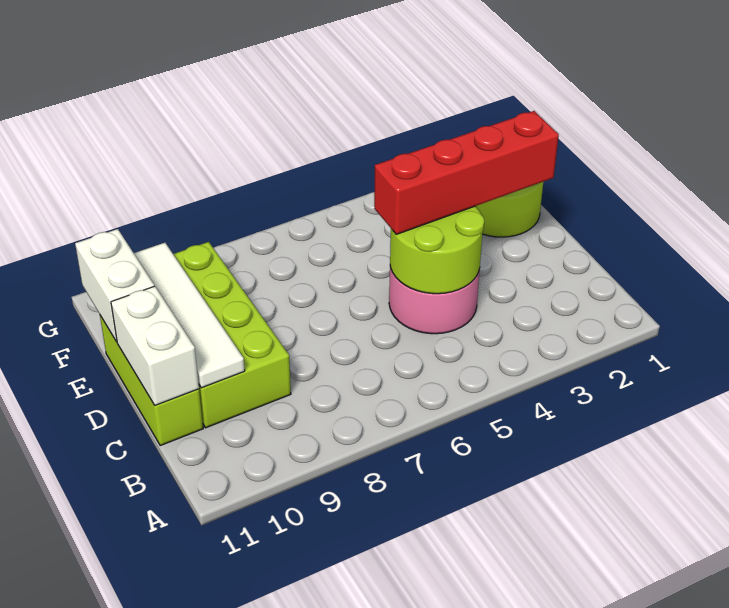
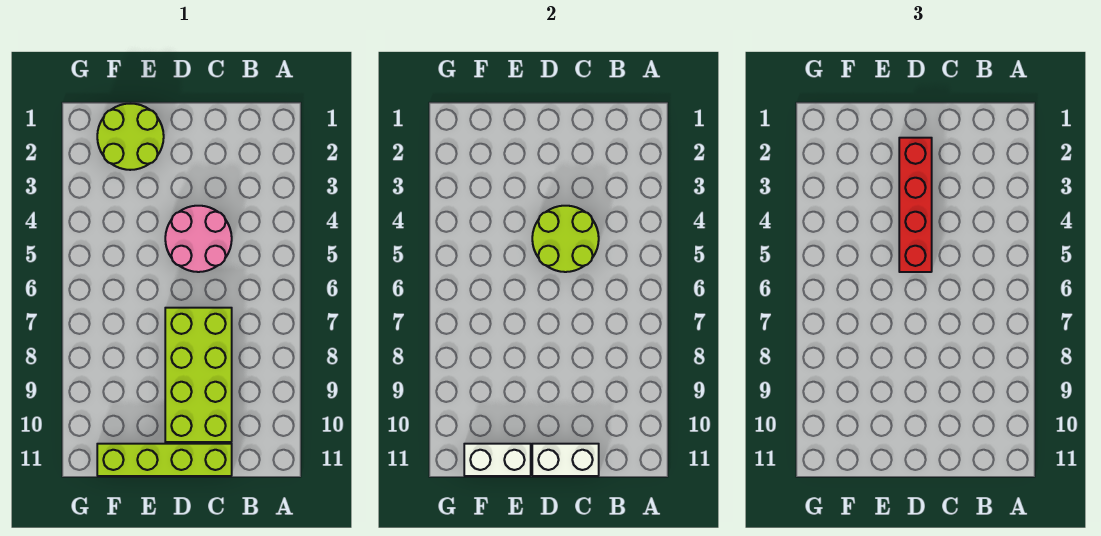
lime brick C9:F10 level 1 -> lime brick C7:D10 level 1
white tile C10:F10 level 2 -> none
lime brick C11:E11 level 1 -> lime brick C11:F11 level 1

